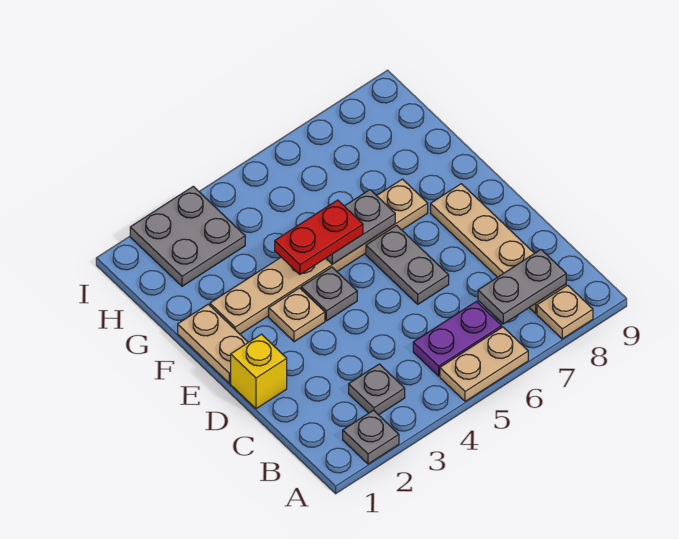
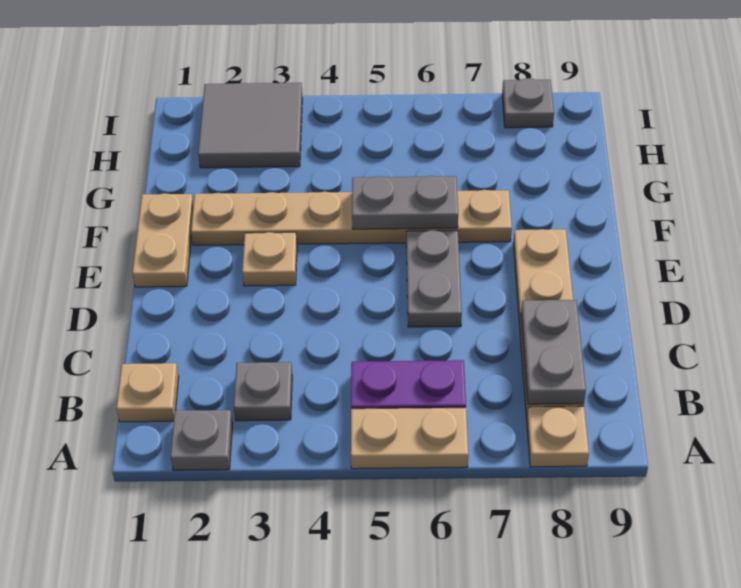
none -> tan plate B1 level 1
grey plate B7:B8 level 2 -> grey plate B8:C8 level 2
yellow brick D1 level 1 -> none
grey plate E4 level 1 -> grey plate I8 level 1
red plate F4:F5 level 3 -> none
grey plate H2:I3 level 1 -> grey tile H2:I3 level 1

